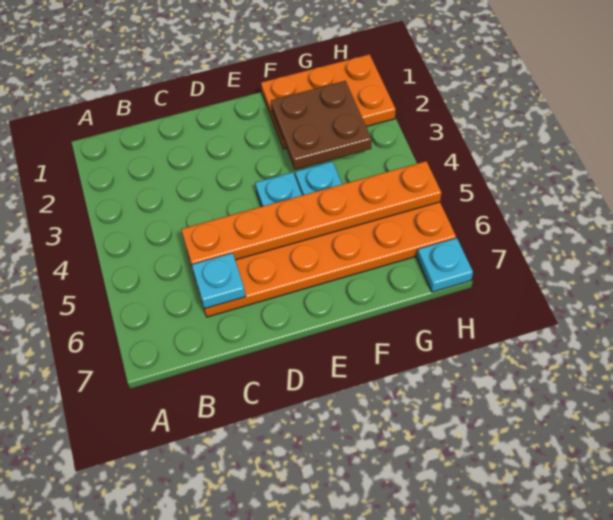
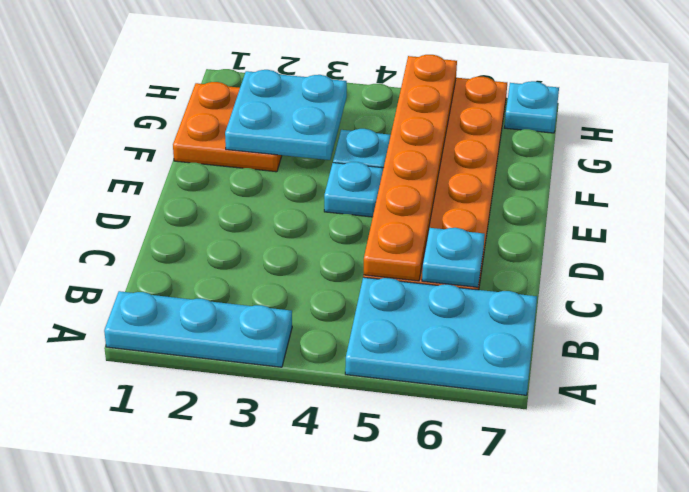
none -> cyan plate A1:A3 level 1
none -> cyan plate A5:B7 level 1
orange plate F1:H2 level 1 -> orange plate F1:G2 level 1
brown plate F2:G3 level 2 -> cyan plate F2:G3 level 2

